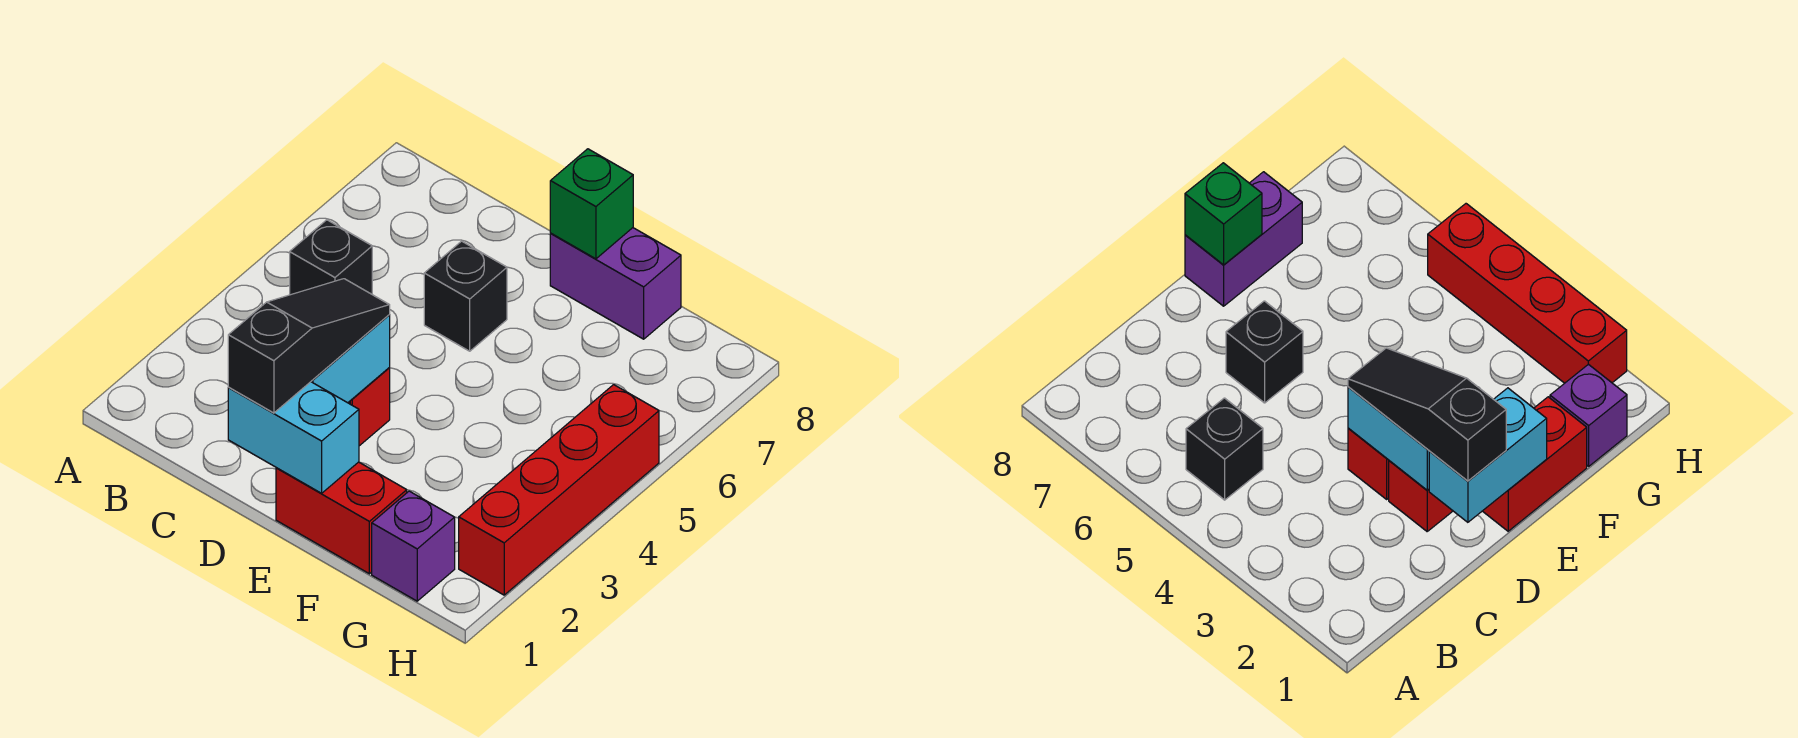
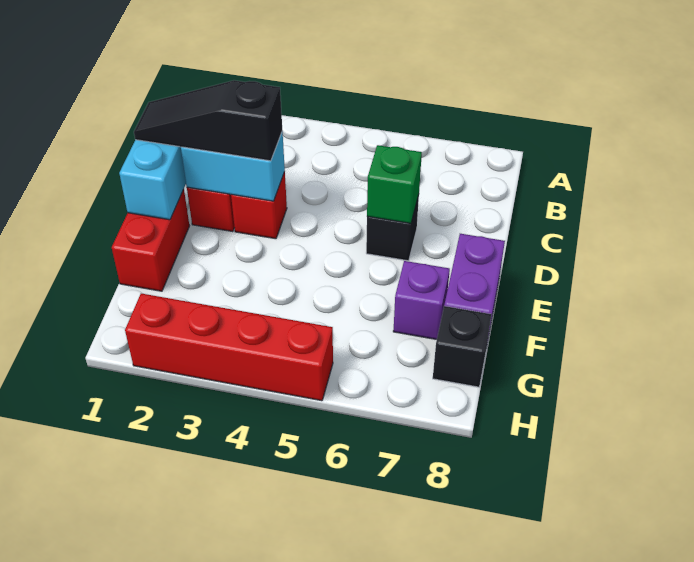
black brick B5 level 1 -> black brick G8 level 1
black slope D1:D3 level 3 top 1 -> black slope D1:D3 level 3 top 3
green brick E8 level 2 -> green brick D6 level 2
purple brick G1 level 1 -> purple brick F7 level 1

